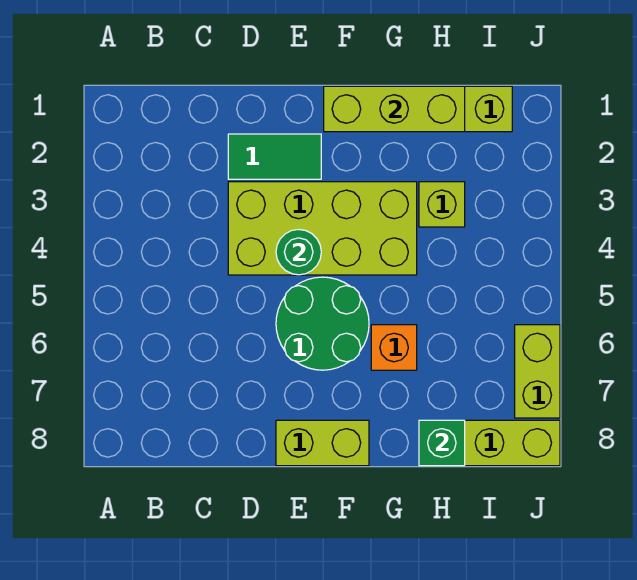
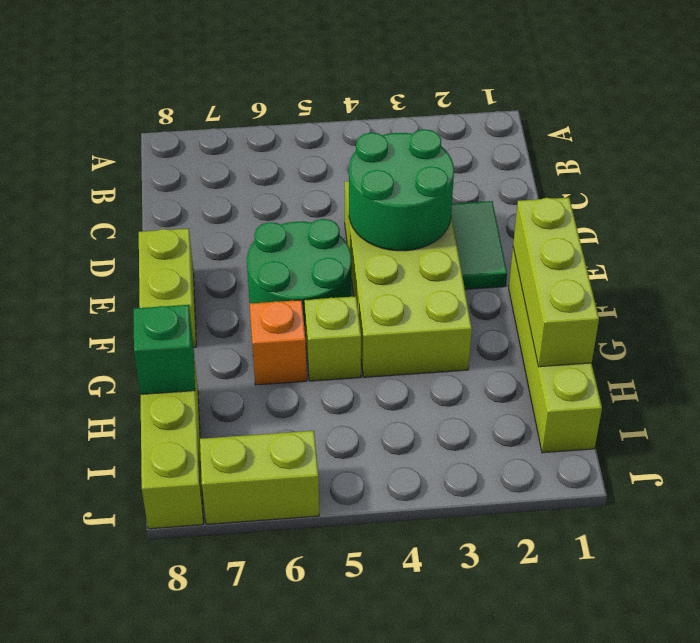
green round brick E4 level 2 -> green round brick D3:E4 level 2
lime brick H3 level 1 -> lime brick G5 level 1

